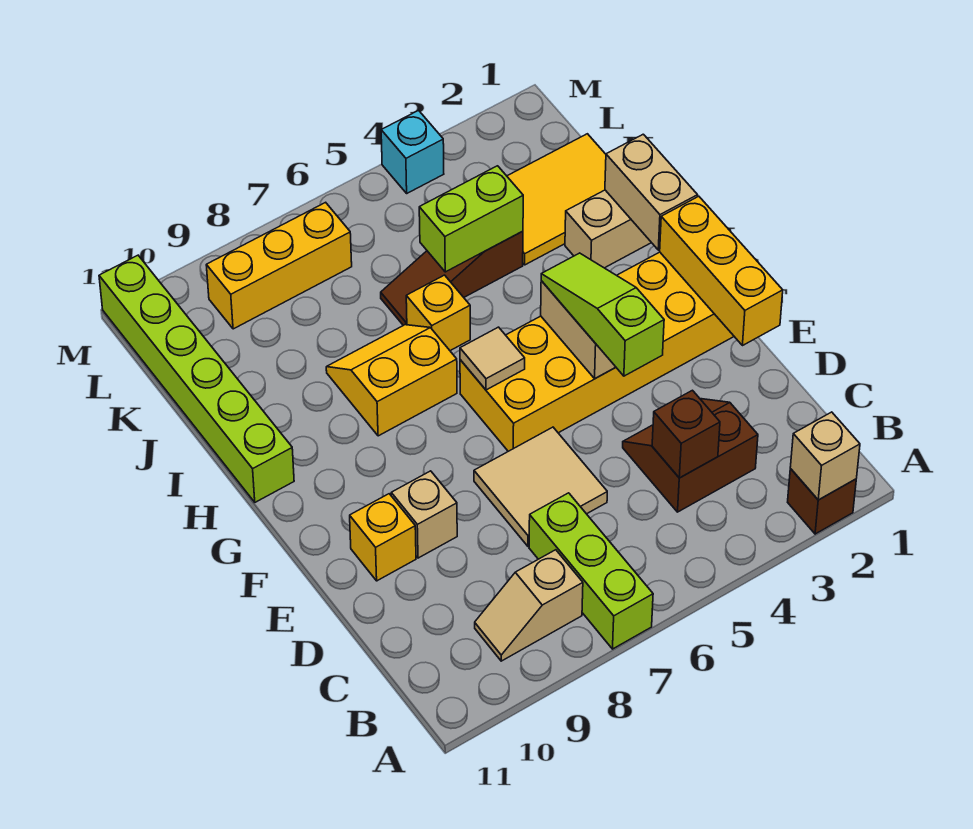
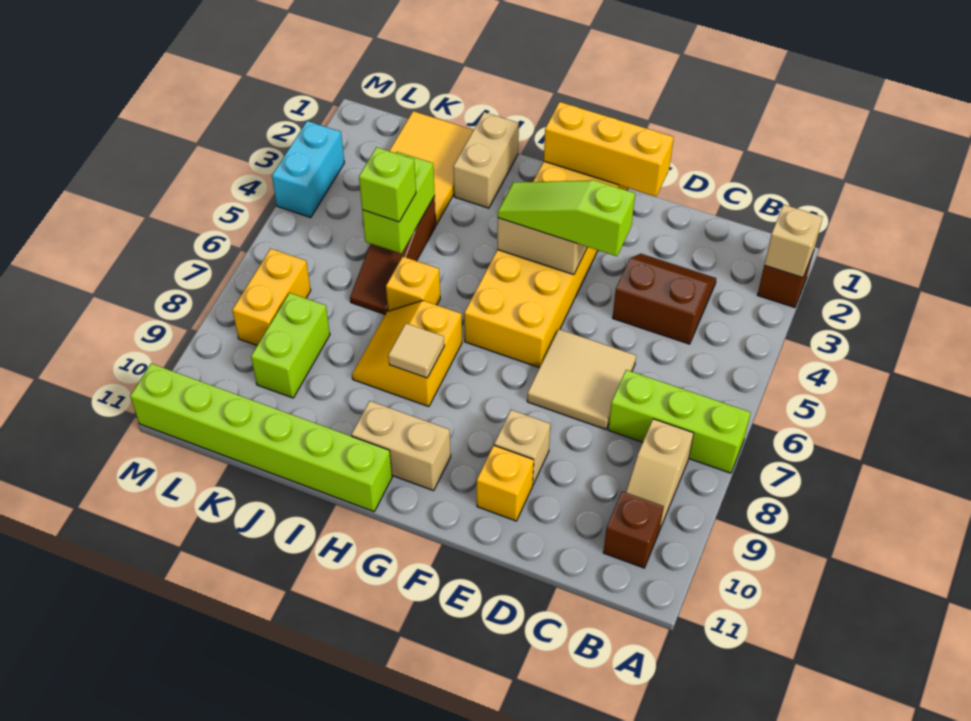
brown slope C3:D4 level 1 top C -> brown slope C3:D4 level 1 top 4
brown brick C4 level 2 -> brown brick B10 level 1
tan tile G6 level 2 -> tan tile H8 level 2
tan brick H1:I1 level 2 -> tan brick G10:H10 level 1
none -> lime brick J5 level 3
none -> lime brick K8:K9 level 1
yellow brick L7:L9 level 1 -> yellow brick L7:L8 level 1
cyan brick M4 level 1 -> cyan brick M3:M4 level 1

